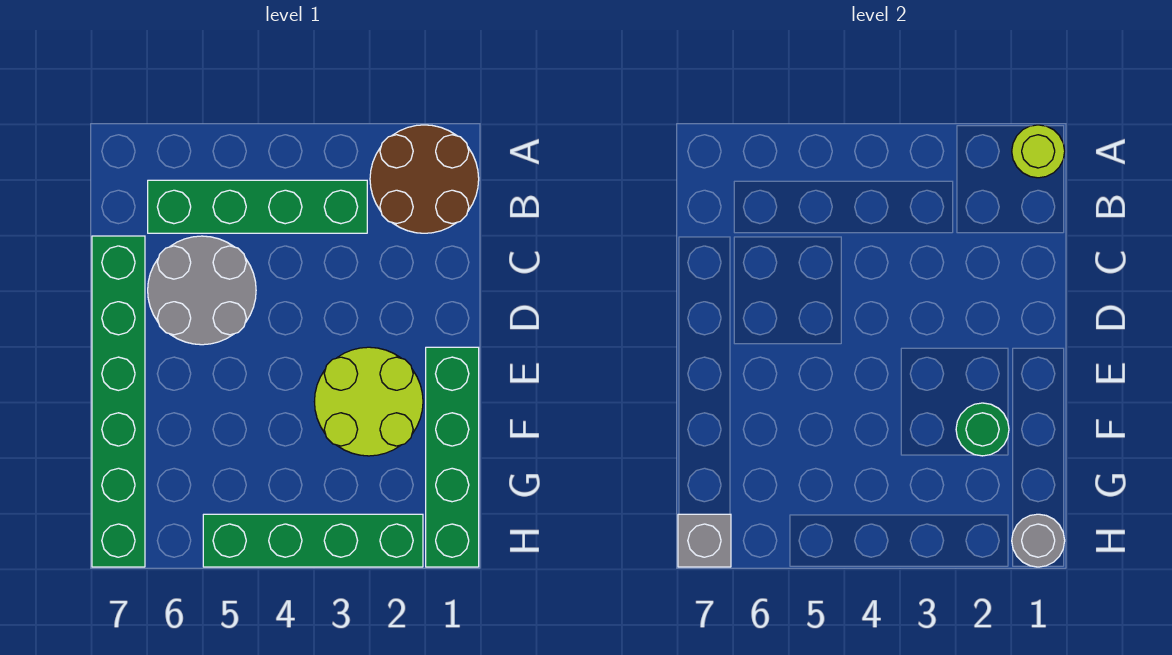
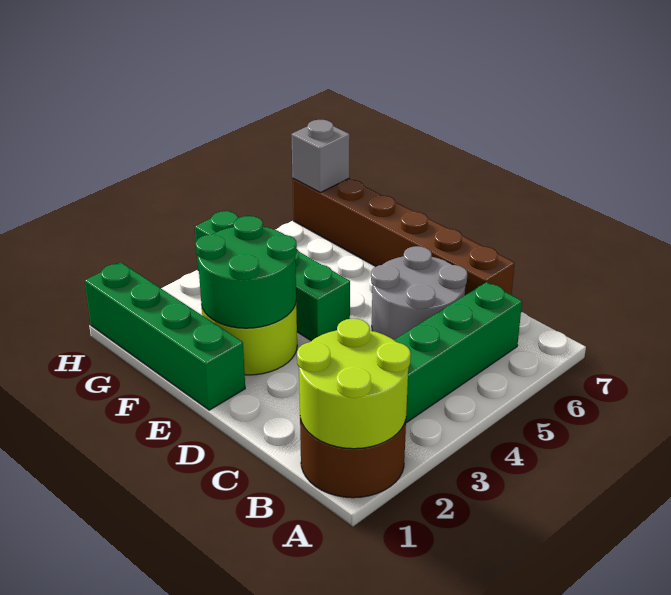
lime round brick A1 level 2 -> lime round brick A1:B2 level 2
green brick C7:H7 level 1 -> brown brick C7:H7 level 1
green round brick F2 level 2 -> green round brick E2:F3 level 2
grey round brick H1 level 2 -> none
green brick H2:H5 level 1 -> green brick E4:H4 level 1

